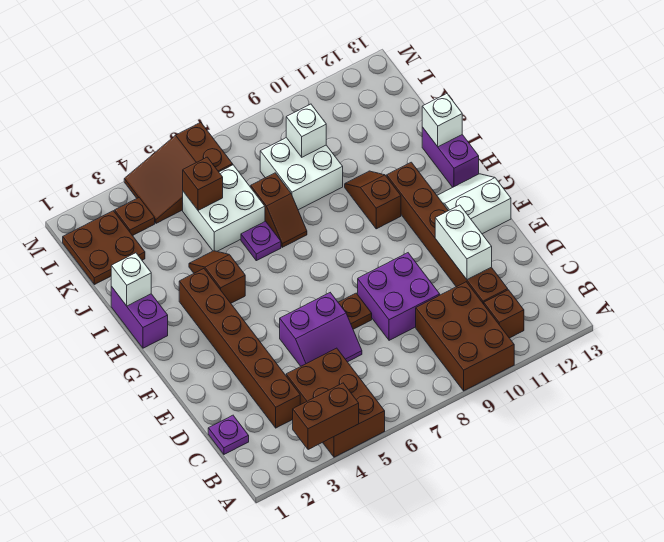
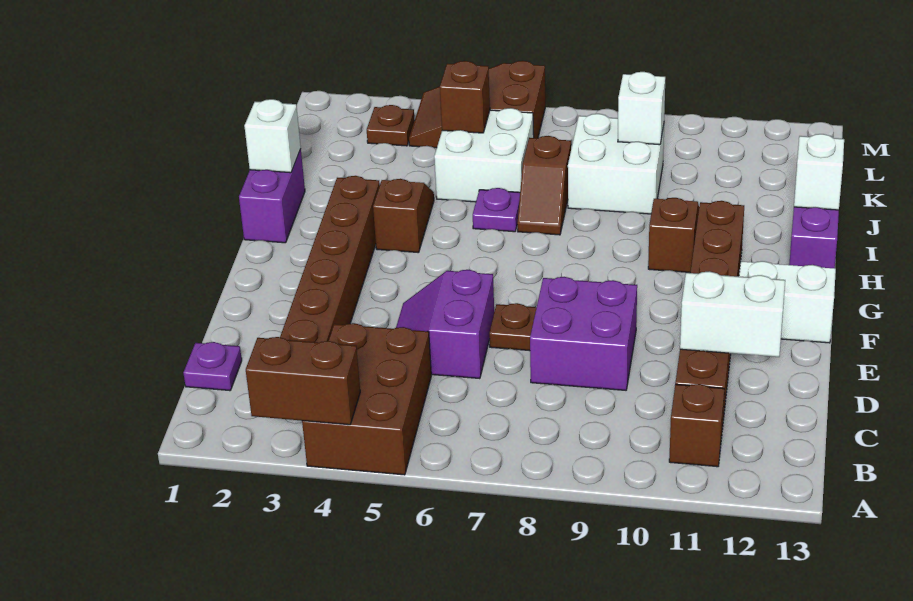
brown brick A9:C10 level 1 -> none
purple slope D5:E6 level 1 top E -> purple slope D5:E6 level 1 top 6
white brick D11:E11 level 2 -> white brick D11:D12 level 2
brown plate K1:L2 level 1 -> none

